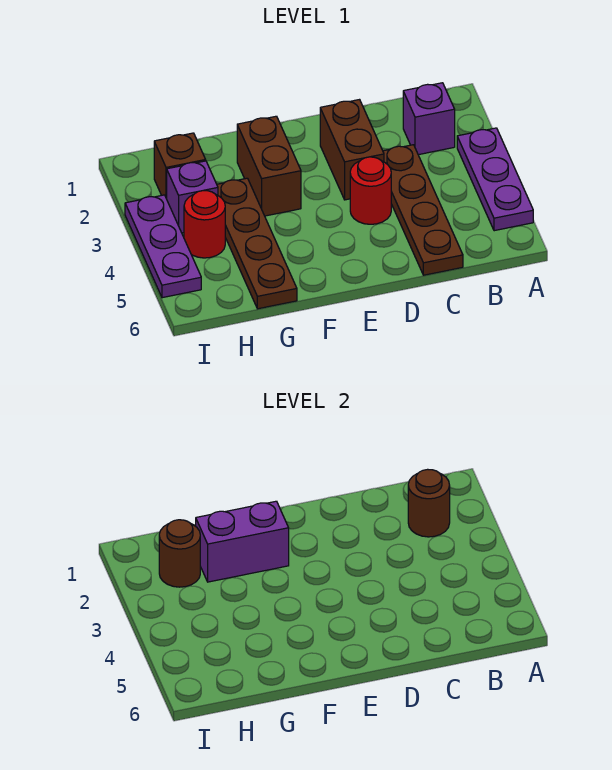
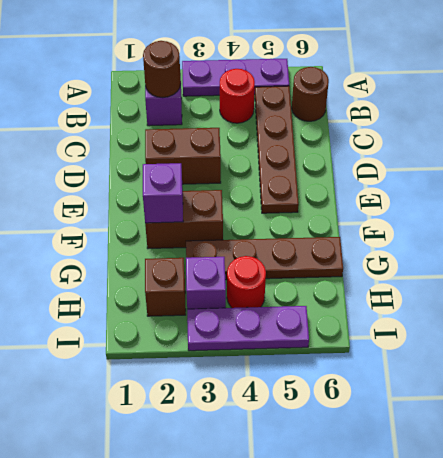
brown plate C3:C6 level 1 -> brown plate B5:E5 level 1
red round brick D4 level 1 -> red round brick B4 level 1
purple brick F2:G2 level 2 -> purple brick F2 level 2
brown round brick H2 level 2 -> brown round brick B6 level 1

